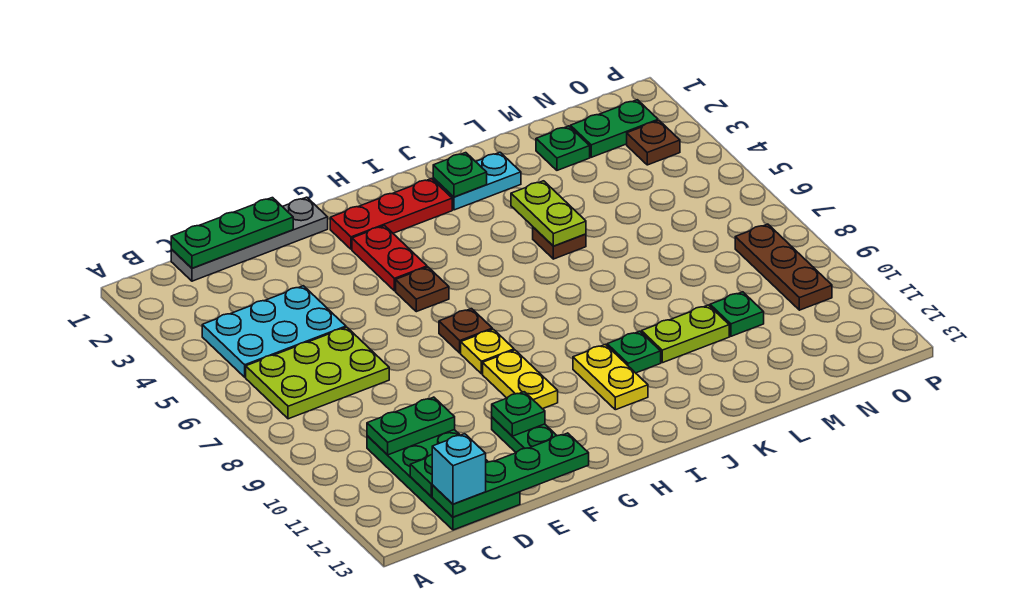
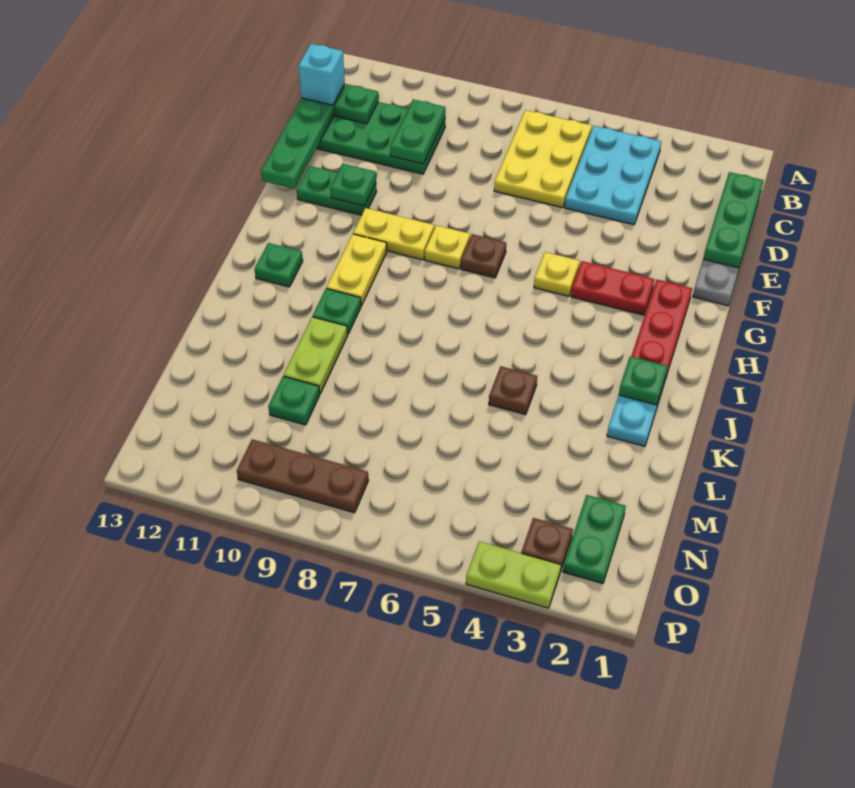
lime plate B6:D7 level 1 -> yellow plate B6:D7 level 1
brown plate G5 level 1 -> yellow plate G5 level 1
yellow plate I10:I11 level 1 -> yellow plate H10:I10 level 1
lime plate K4:K5 level 2 -> lime plate P3:P4 level 1
green plate M2 level 1 -> green plate I12 level 1

